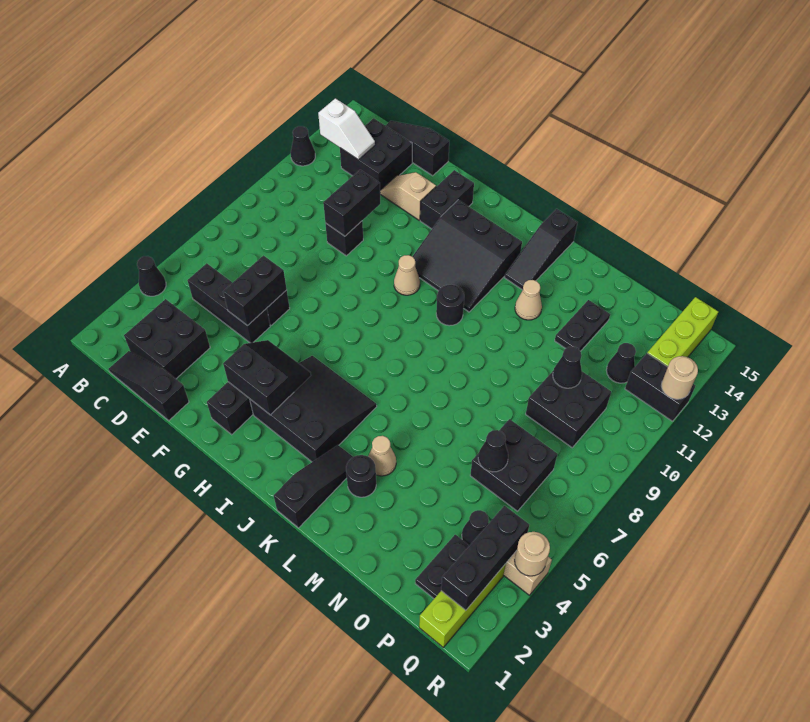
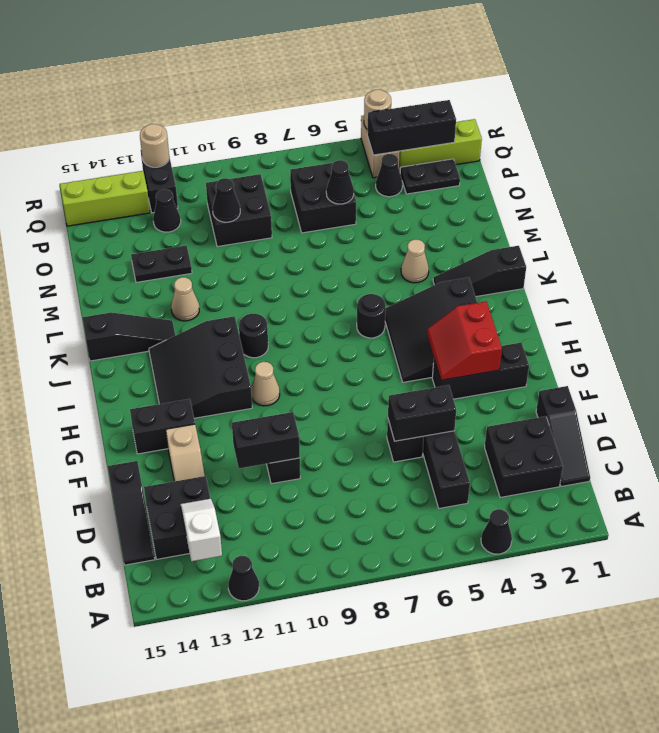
black slope G3:H4 level 2 top 3 -> red slope G3:H4 level 2 top 3
black slope H11:J13 level 1 top 13 -> black slope H11:J13 level 1 top 11
black round brick L3 level 1 -> black round brick J6 level 1

